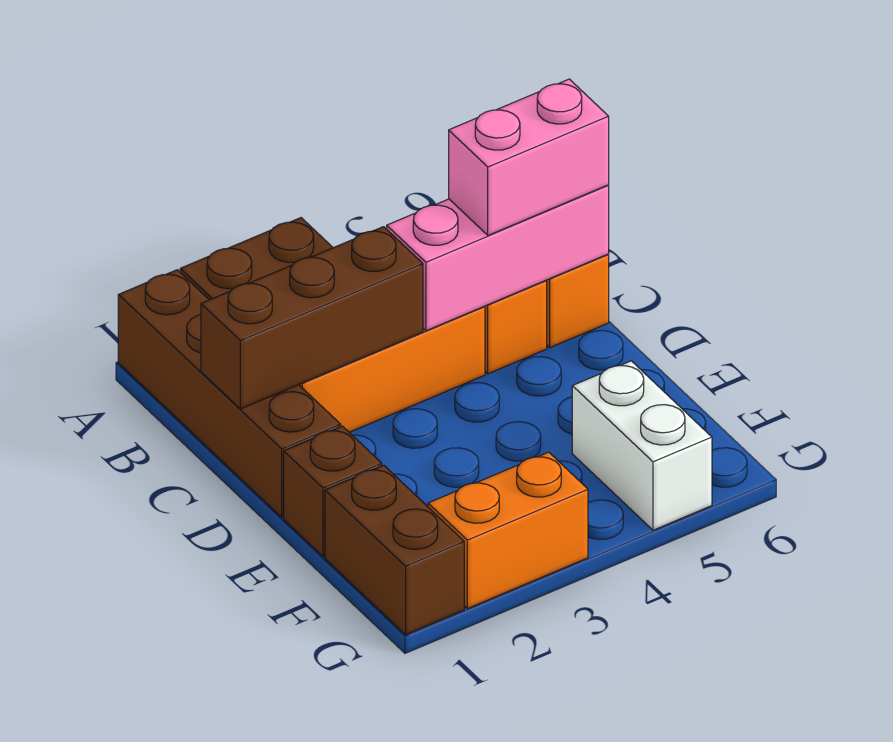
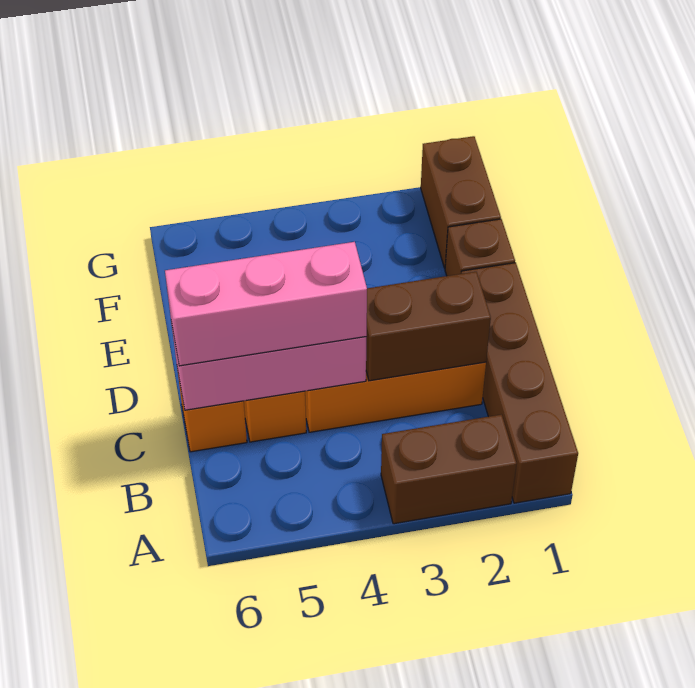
brown brick C1:C3 level 2 -> brown brick C2:C3 level 2
pink brick C5:C6 level 3 -> pink brick C4:C6 level 3
white brick F5:G5 level 1 -> none
orange brick G2:G3 level 1 -> none

